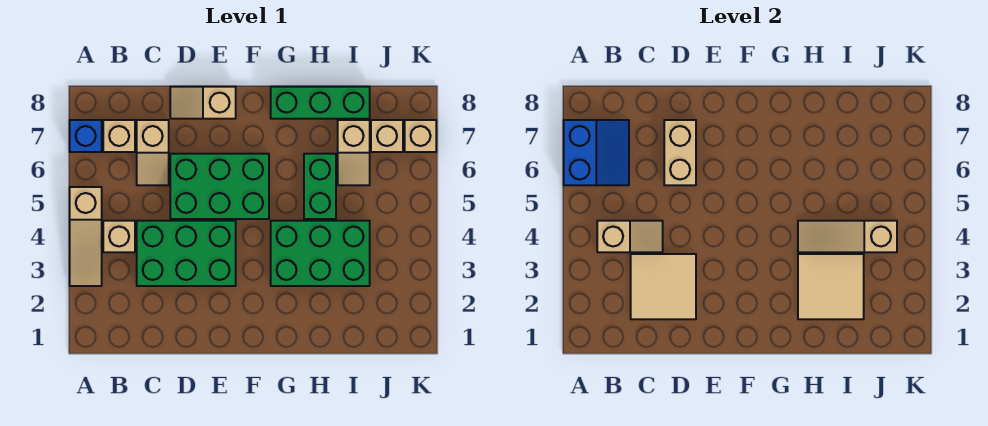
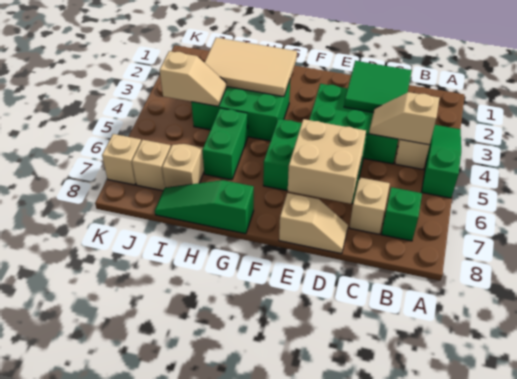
tan slope A3:A5 level 1 top 5 -> green slope A3:A5 level 1 top 5
blue slope A6:B7 level 2 top A -> none
blue brick A7 level 1 -> none
tan brick B7 level 1 -> green brick B7 level 1
tan tile C2:D3 level 2 -> green tile C2:D3 level 2
tan brick D6:D7 level 2 -> tan brick D6:E7 level 2
green brick G8:I8 level 1 -> green slope G8:I8 level 1 top G
tan tile H2:I3 level 2 -> tan tile G2:I3 level 2
tan slope H4:J4 level 2 top J -> tan slope I4:J4 level 2 top J

